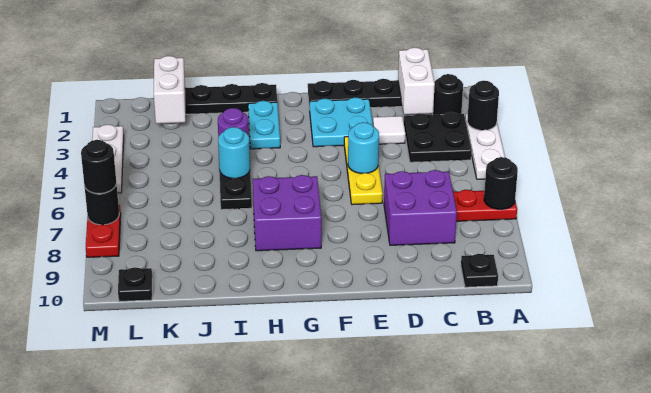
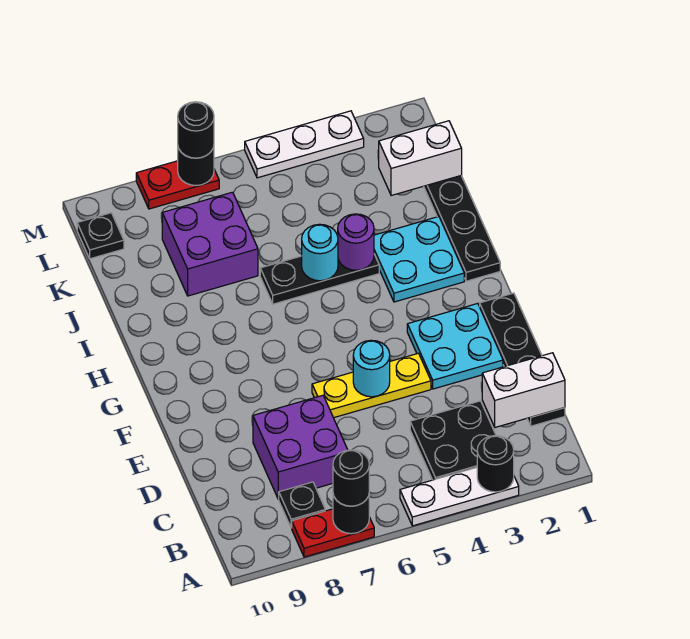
red plate A7:B7 level 1 -> red plate A7:A8 level 1
black round brick B2 level 1 -> black round brick A7 level 3
black plate B10 level 1 -> black plate B8 level 1
white tile D3 level 1 -> none
purple brick G7:H8 level 1 -> purple brick J7:K8 level 1
cyan plate H2:H3 level 1 -> cyan plate H2:I3 level 1

